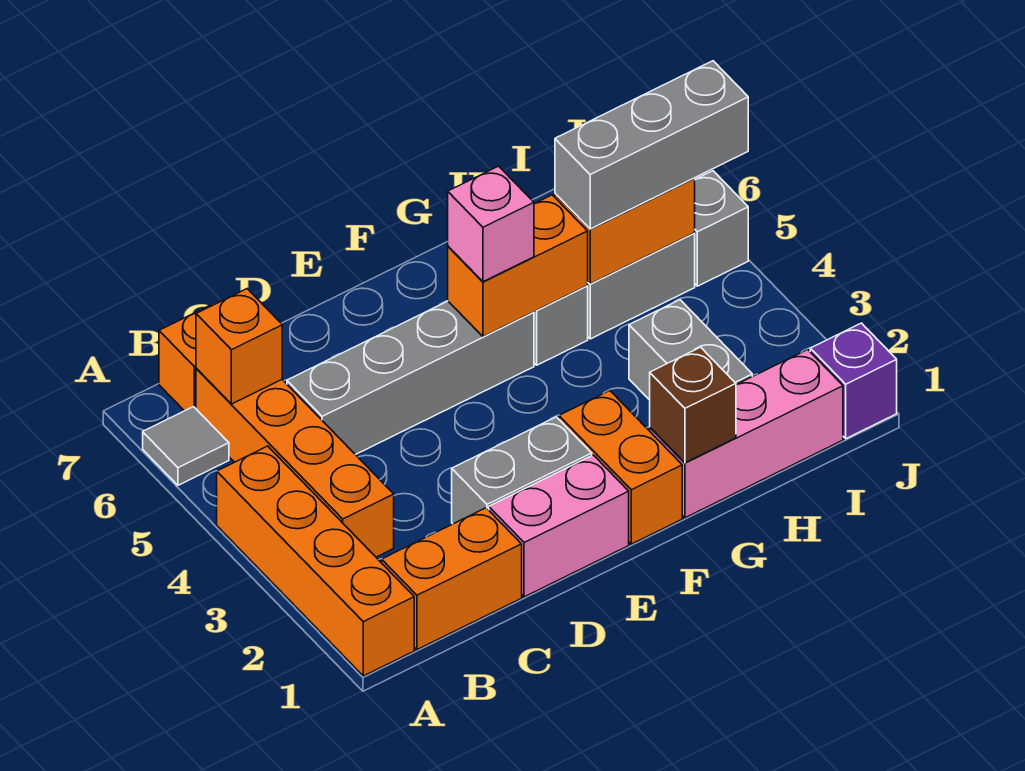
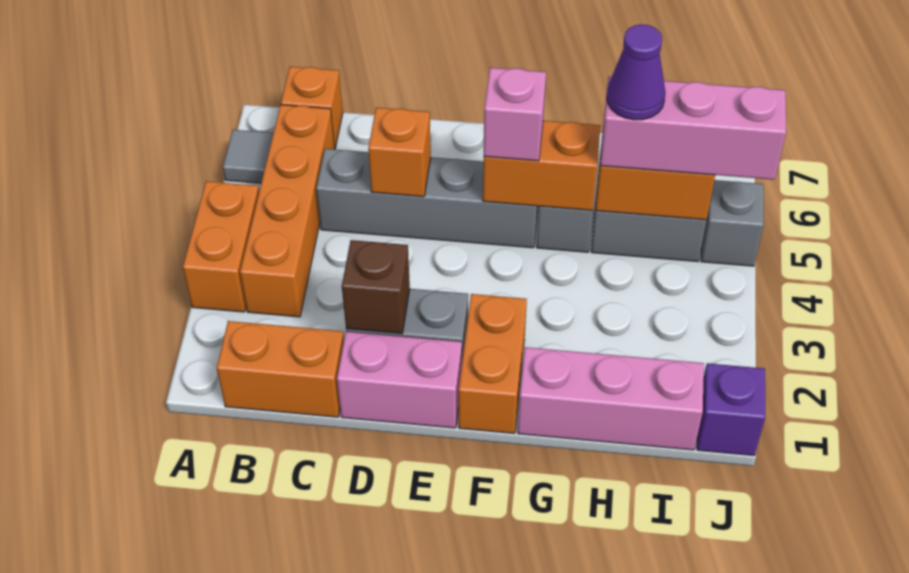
orange brick A1:A4 level 1 -> orange brick A3:A4 level 1
orange brick B6 level 2 -> orange brick D5 level 2
brown brick G1 level 2 -> brown brick D2 level 2
grey brick H2:H3 level 1 -> none
grey brick H5:J5 level 3 -> pink brick H5:J5 level 3
none -> purple cone H5 level 4

